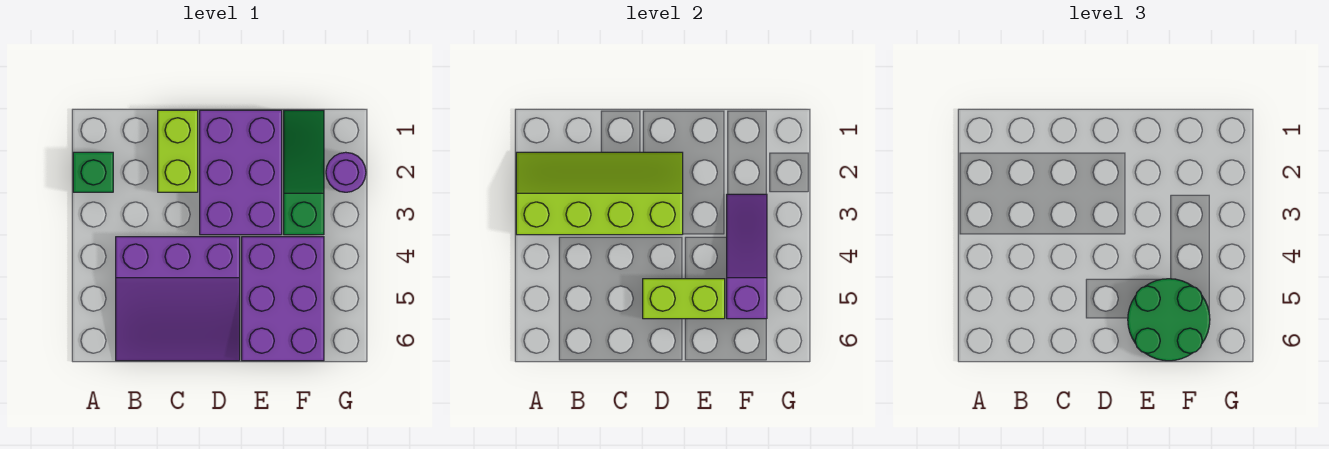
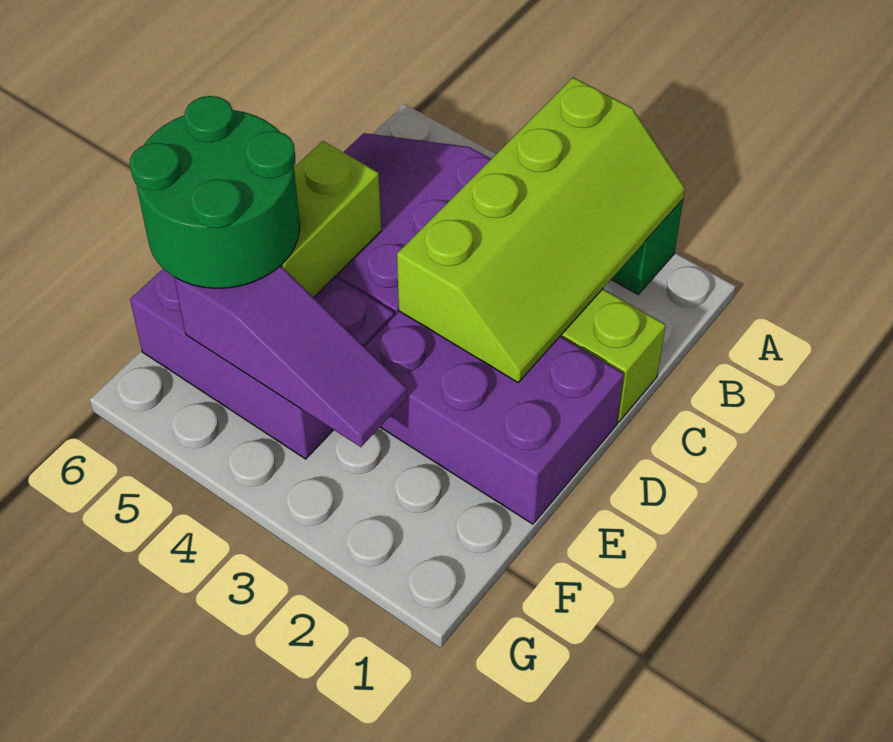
green slope F1:F3 level 1 top 3 -> none
purple round brick G2 level 1 -> none

